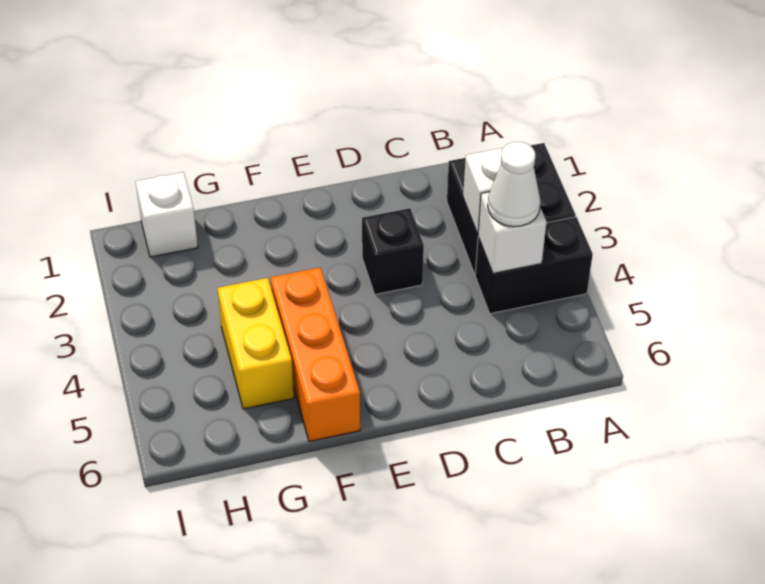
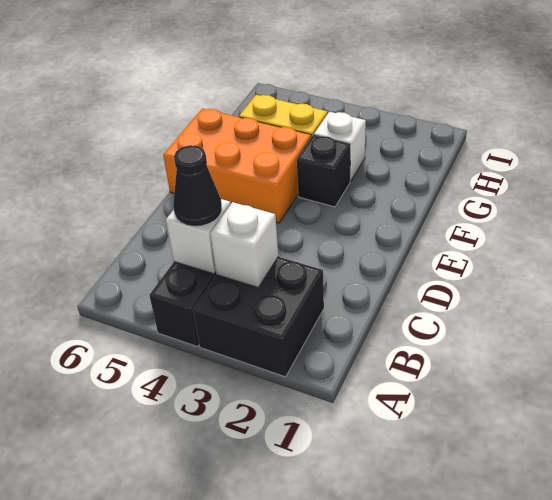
white cone B4 level 3 -> black cone B4 level 3
black brick D3 level 1 -> black brick F3 level 1
orange brick F4:F6 level 1 -> orange brick E4:F6 level 1
white brick H1 level 1 -> white brick G3 level 1

